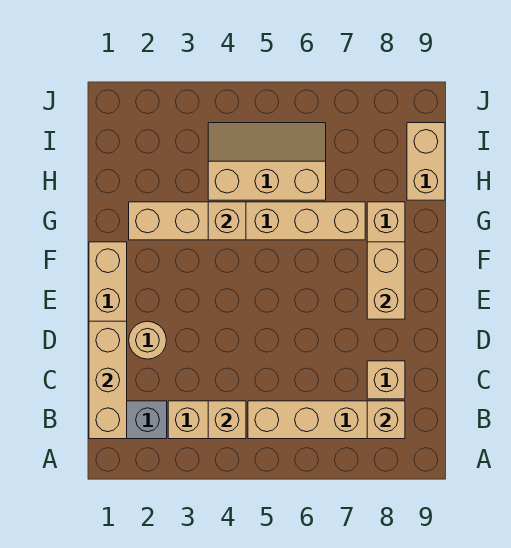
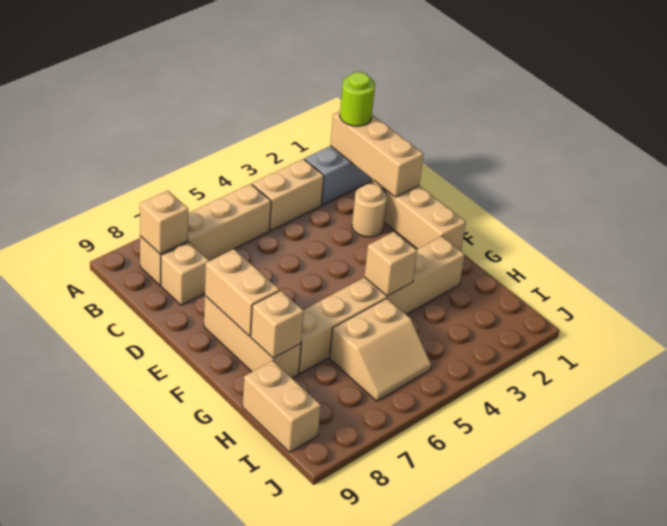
none -> lime round brick B1 level 3
tan brick B4 level 2 -> tan brick G8 level 2
tan slope H4:I6 level 1 top H -> tan slope H5:I6 level 1 top H

